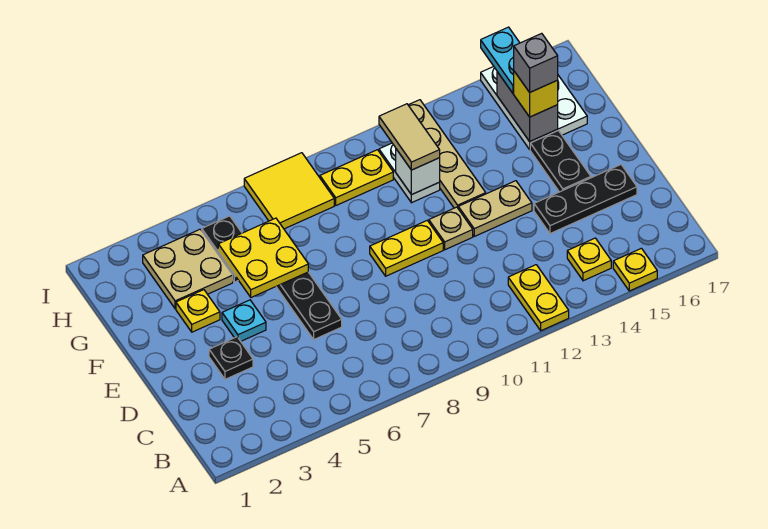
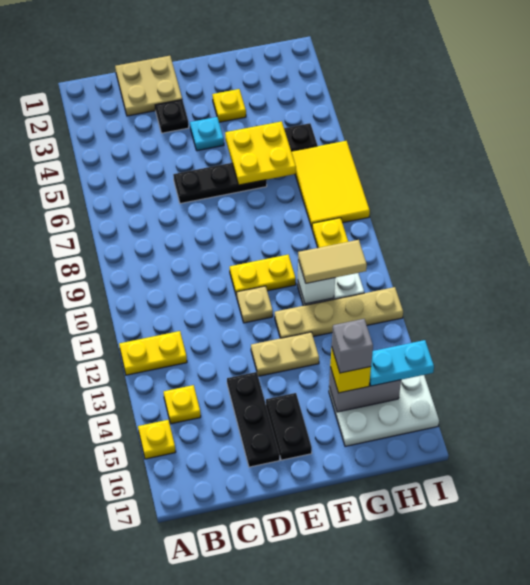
yellow plate E9:E10 level 1 -> yellow plate E10:F10 level 1
tan plate E12:E13 level 1 -> tan plate E13:F13 level 1
black plate E15:F15 level 1 -> black plate E15:E16 level 1
tan plate G3:H4 level 1 -> tan plate C1:D2 level 1
yellow tile H7:I8 level 1 -> yellow tile H6:I8 level 1

